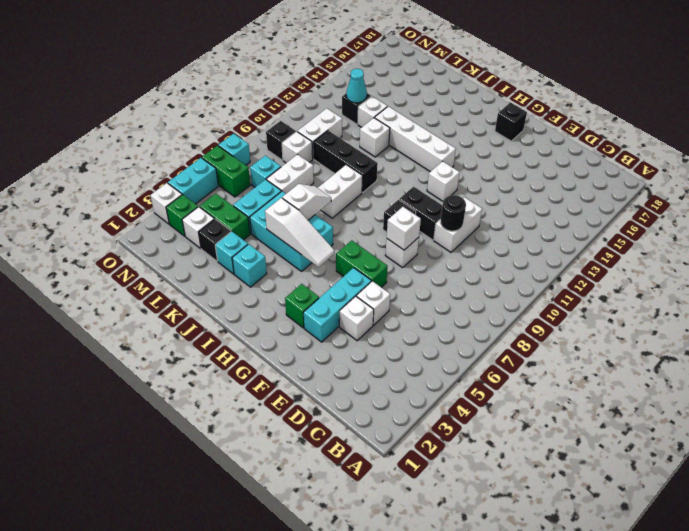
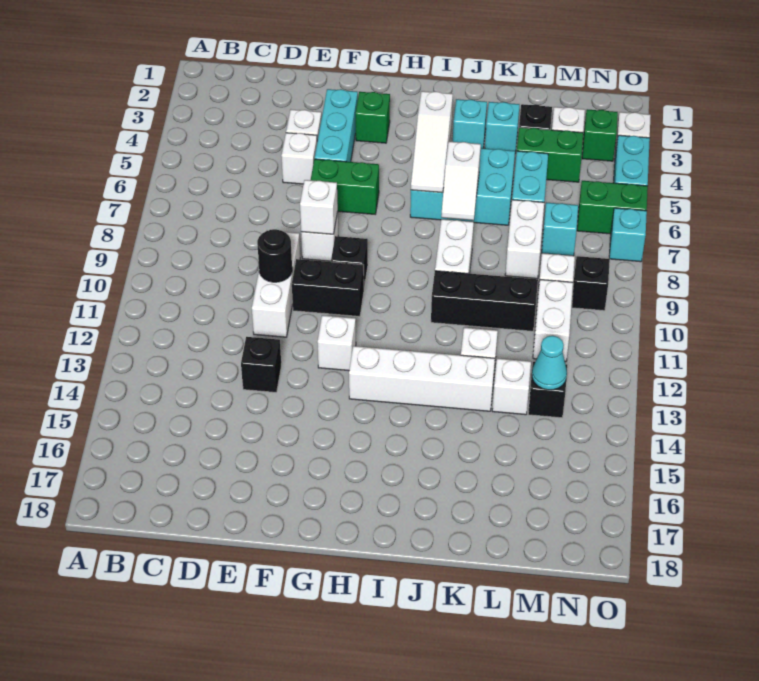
white brick E10:E11 level 1 -> white brick E9:E11 level 1
black brick G17 level 1 -> black brick E13 level 1
white slope H5:J5 level 2 top J -> white slope I4:I6 level 2 top 4

